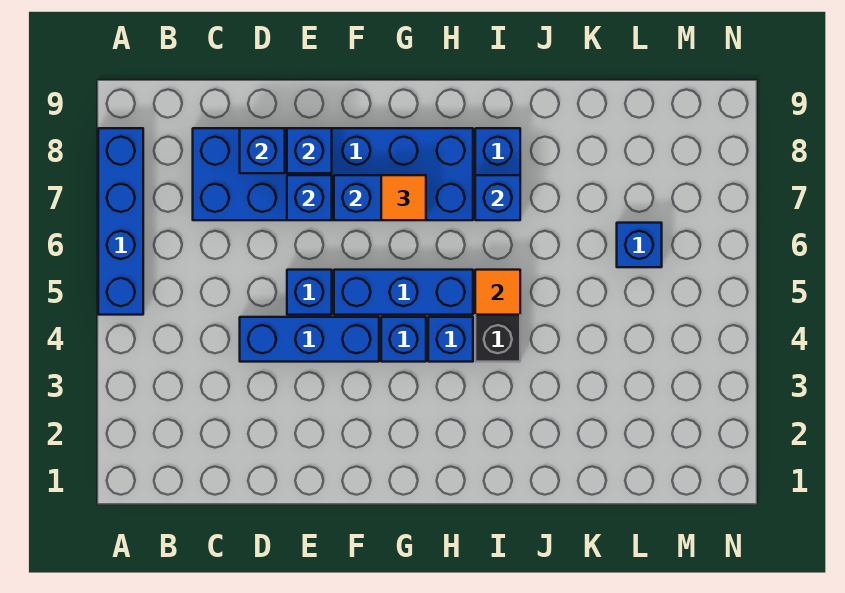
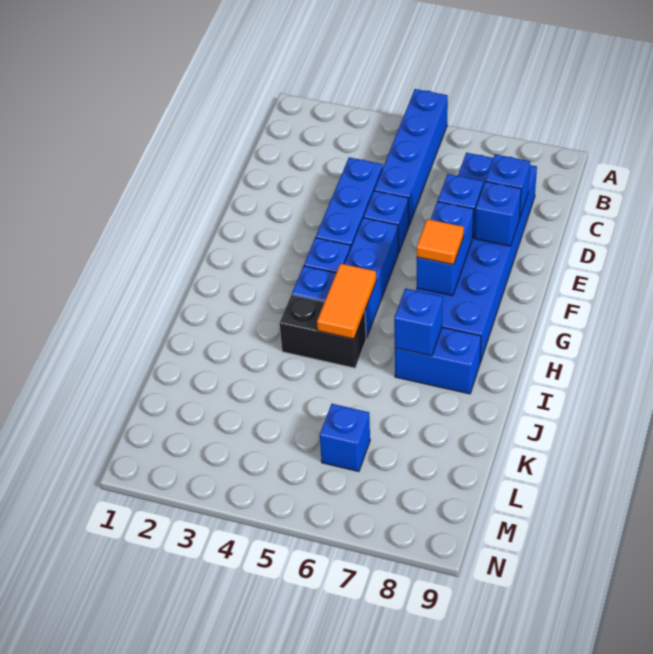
blue brick A5:A8 level 1 -> blue brick A5:D5 level 1
orange tile I5 level 2 -> orange tile H5:I5 level 2

